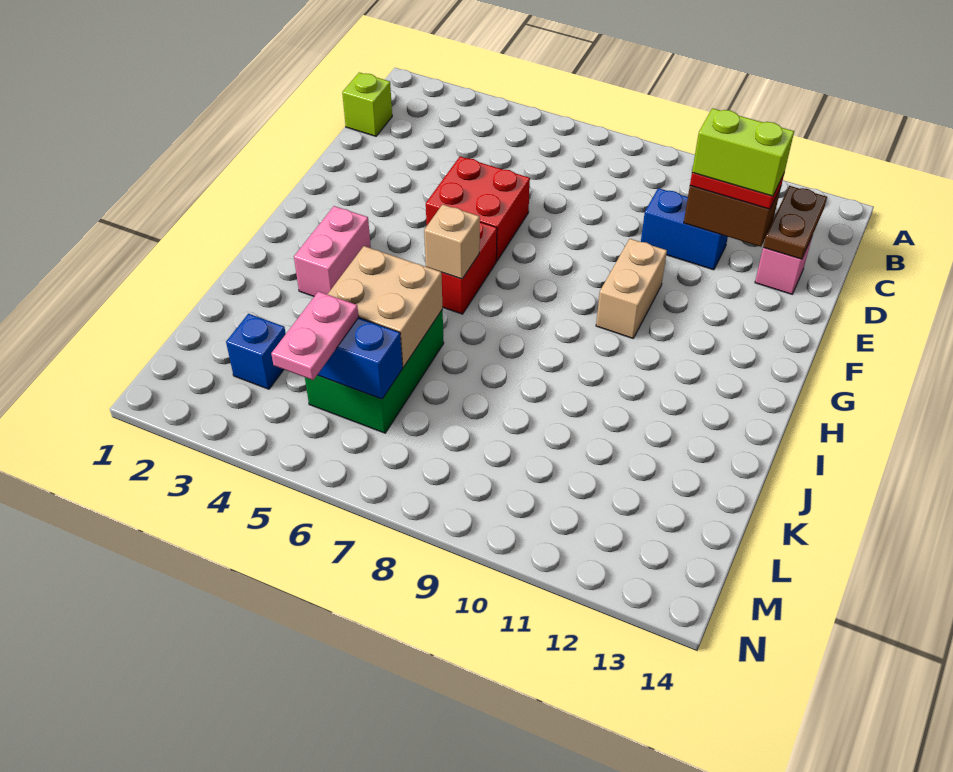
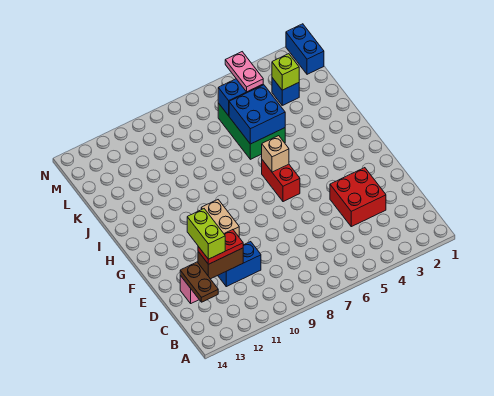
lime brick C1 level 1 -> lime brick L3 level 2
lime brick D11:D12 level 4 -> lime brick D12:E12 level 4
red brick E5:F6 level 1 -> red brick D3:E4 level 1
pink brick H3:I3 level 1 -> none
tan brick J5:K6 level 2 -> blue brick J5:K6 level 2
none -> blue brick M1:N1 level 1

